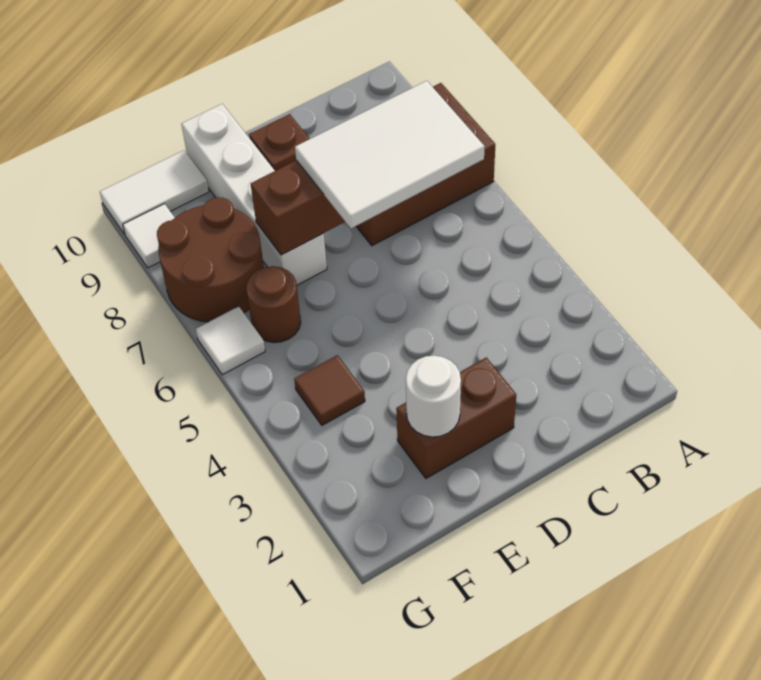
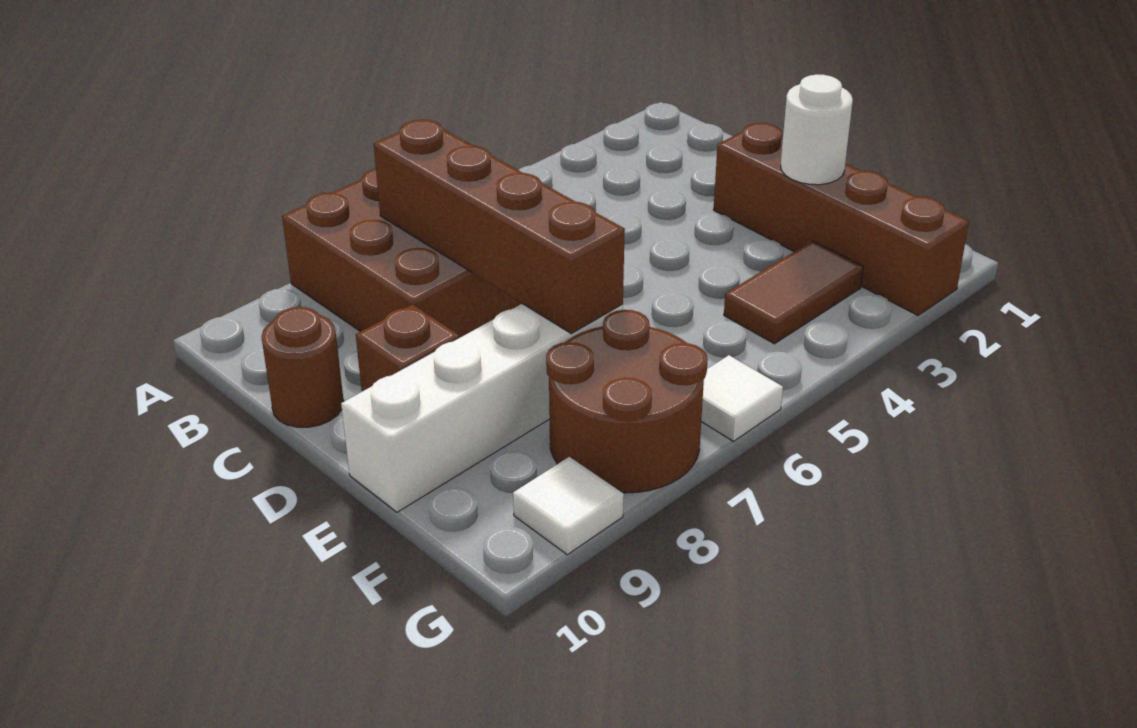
white tile B6:D7 level 3 -> none
brown brick D2:E2 level 1 -> brown brick D2:G2 level 1
brown tile F4 level 1 -> brown tile F3:F4 level 1
brown round brick F6 level 1 -> brown round brick C10 level 1
white tile F10:G10 level 1 -> none

